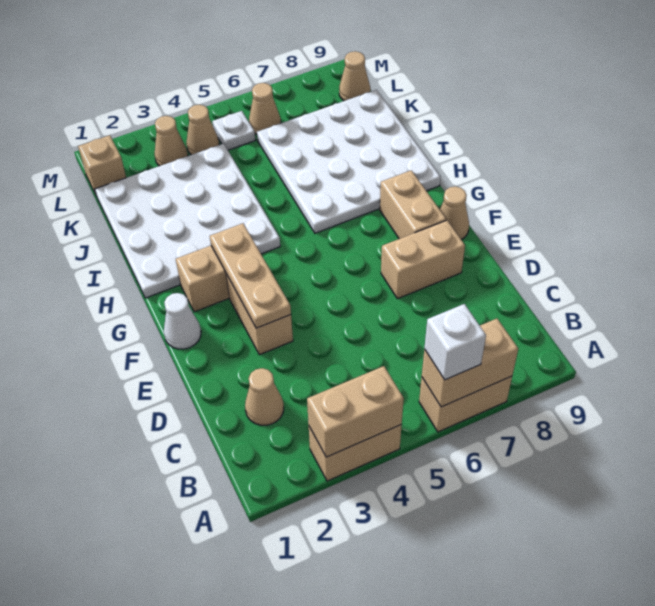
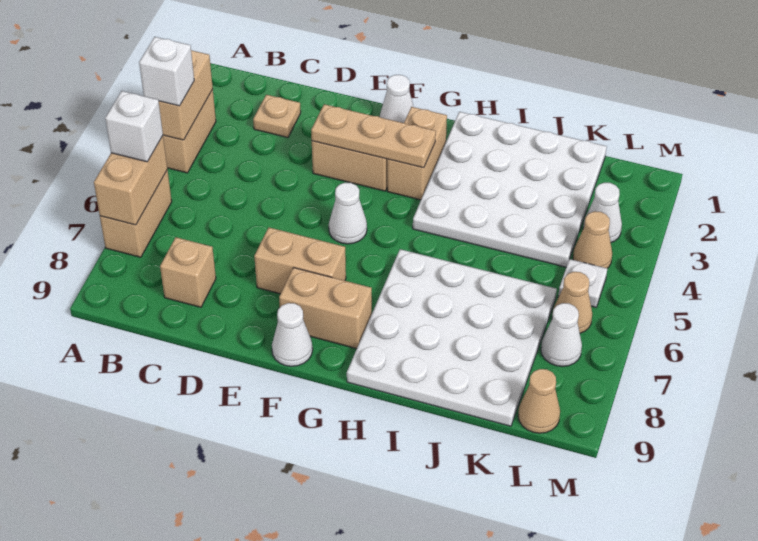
none -> white brick A4 level 3
tan cone C2 level 1 -> tan plate C2 level 1
tan brick E7:E8 level 1 -> tan brick E7:F7 level 1
none -> white cone F5 level 1
tan cone F9 level 1 -> white cone F9 level 1
tan brick L1 level 1 -> tan brick C8 level 1
tan cone L3 level 1 -> white cone L3 level 1
none -> white cone L7 level 1

